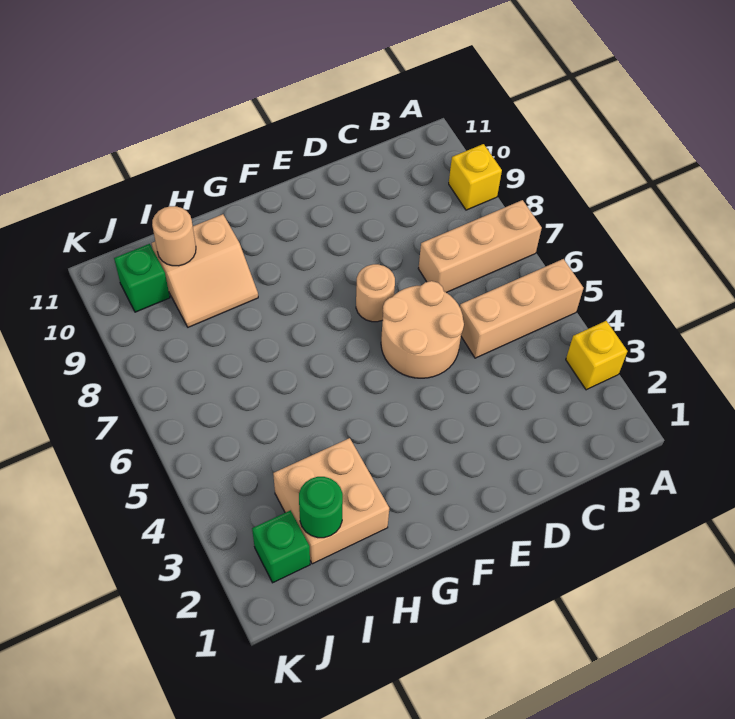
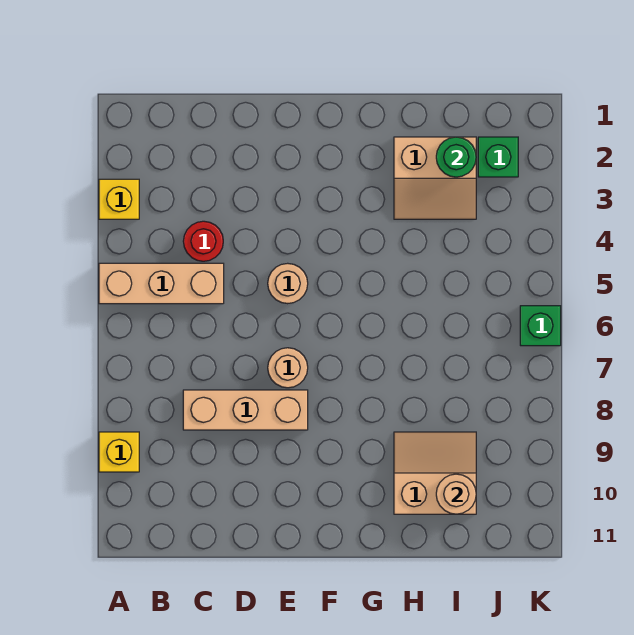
tan brick A7:C7 level 1 -> tan brick C8:E8 level 1
none -> red round brick C4 level 1
tan round brick D5:E6 level 1 -> tan round brick E5 level 1
tan brick H2:I3 level 1 -> tan slope H2:I3 level 1 top 2
green brick J10 level 1 -> green brick K6 level 1

